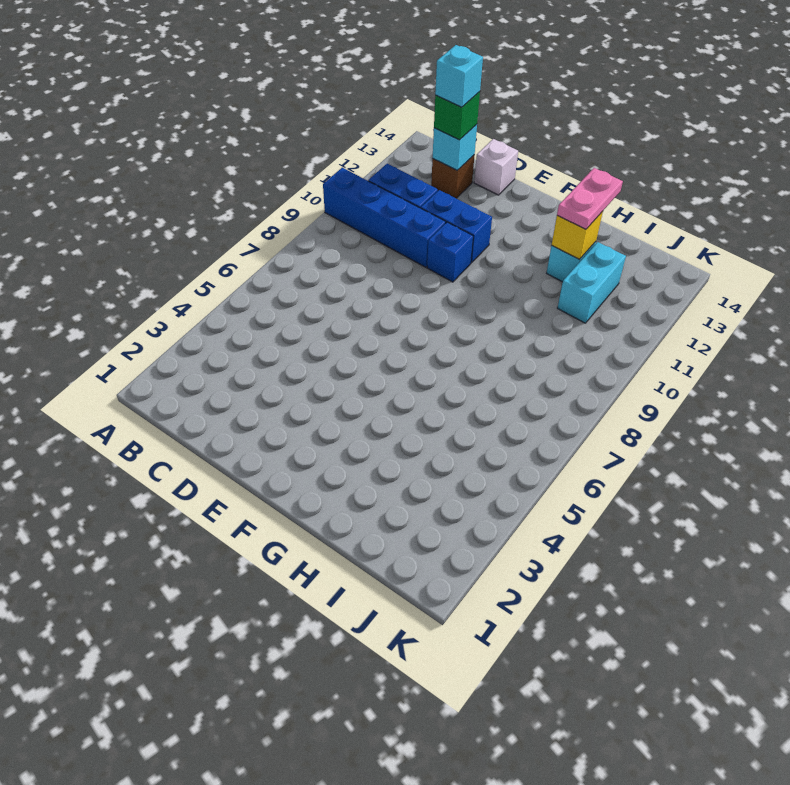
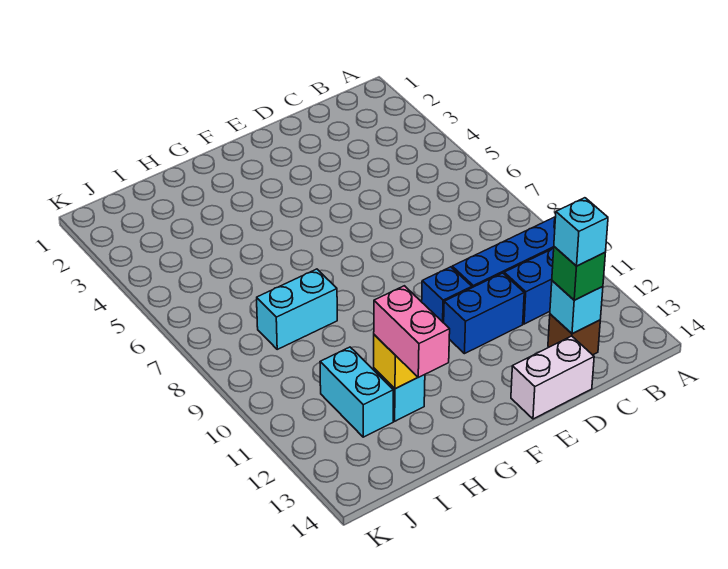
white brick D14 level 1 -> white brick D14:E14 level 1
none -> cyan brick H8:I8 level 1
pink plate H12:H13 level 3 -> pink brick H12:H13 level 3

